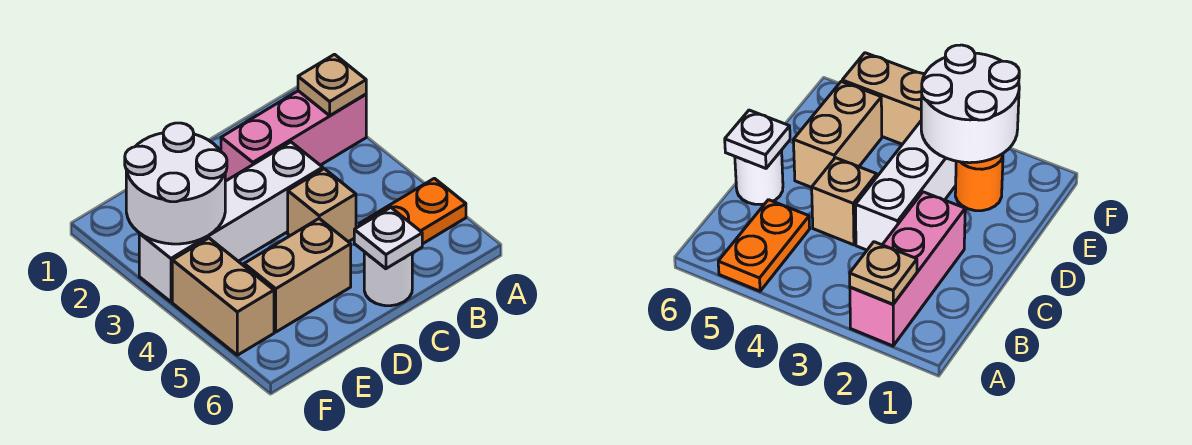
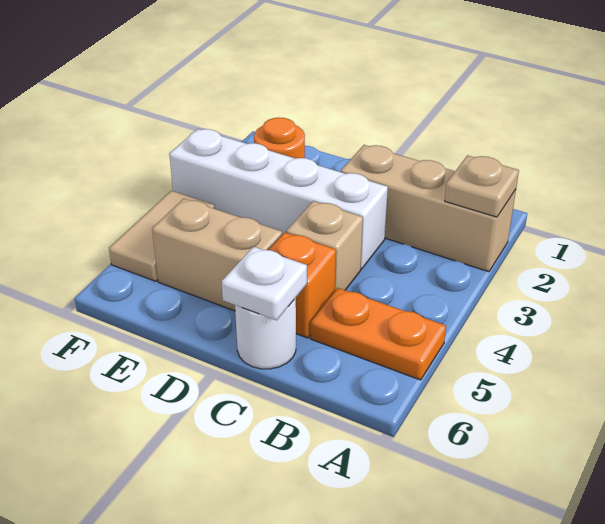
pink brick A2:C2 level 1 -> tan brick A2:C2 level 1
none -> orange brick C5 level 1
white round brick E2:F3 level 2 -> none
tan brick F4:F5 level 1 -> tan tile F4:F5 level 1

